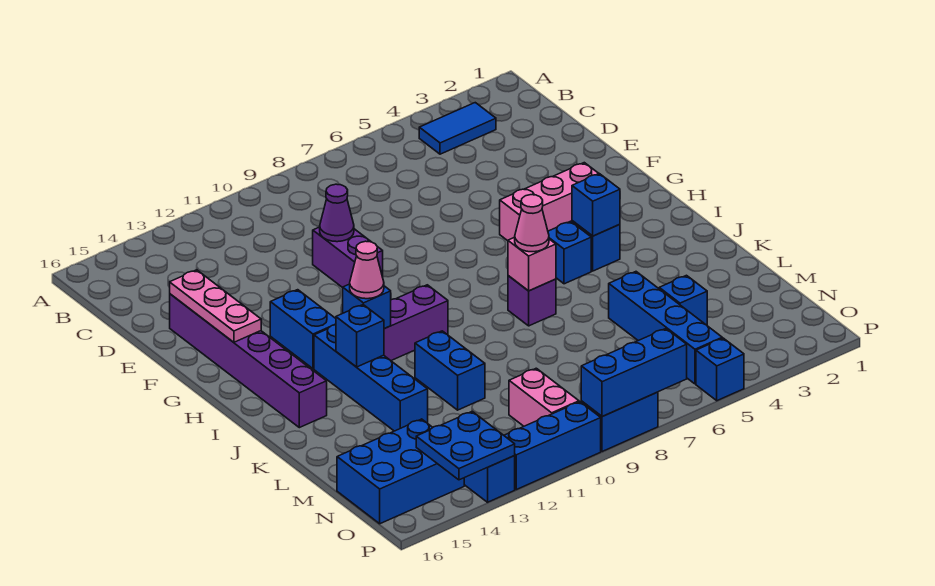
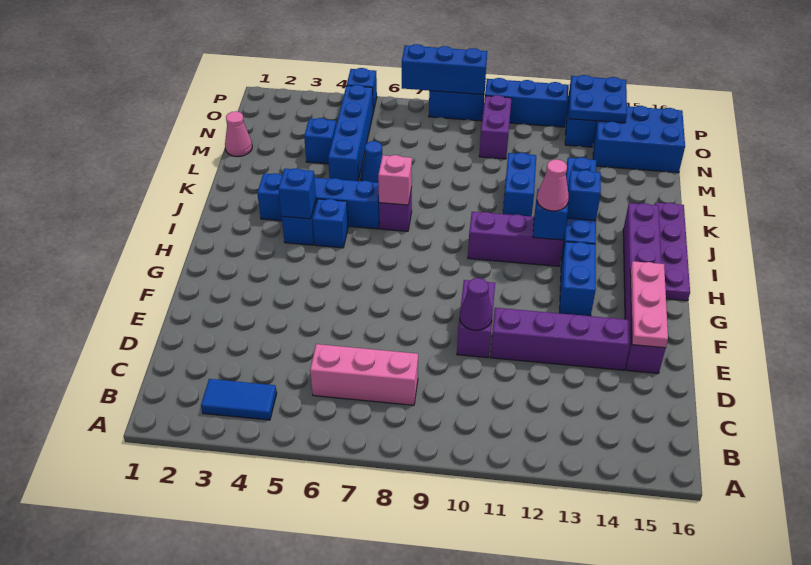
none -> purple brick E11:E14 level 1
pink brick G3:G5 level 1 -> pink brick C6:C8 level 1
none -> purple plate H16:K16 level 1
none -> blue brick J3:J6 level 1
pink cone J7 level 3 -> pink cone M1 level 1
none -> blue cone L6 level 1
pink brick N10:O10 level 1 -> purple brick N10:O10 level 1

